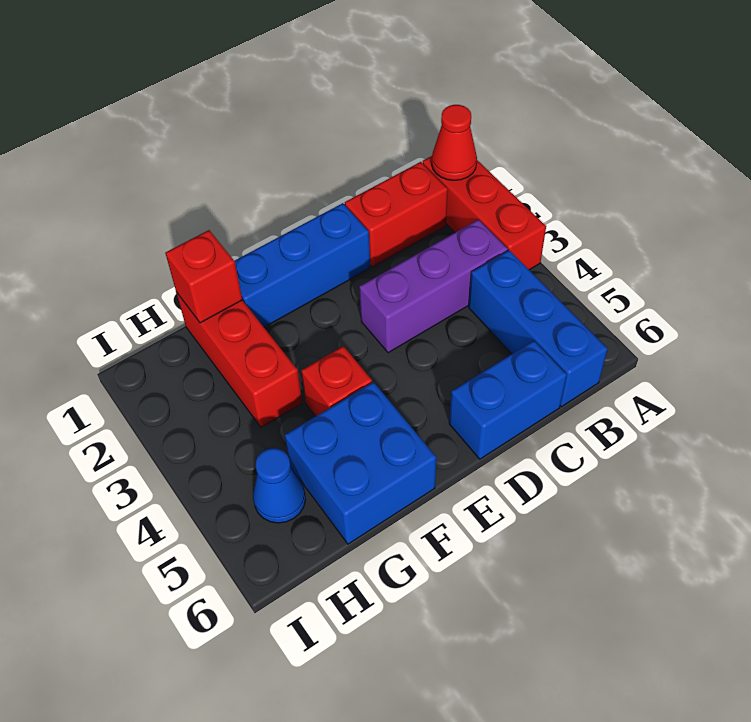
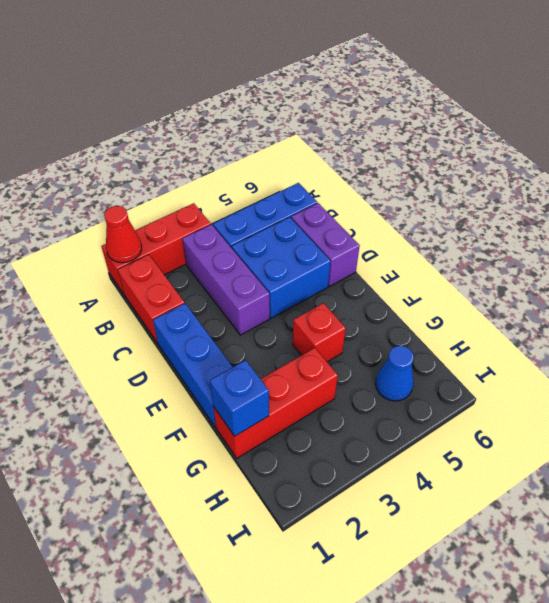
blue brick C6:D6 level 1 -> purple brick C6:D6 level 1
blue brick F5:G6 level 1 -> blue brick C4:D5 level 1
red brick G1 level 2 -> blue brick G1 level 2

